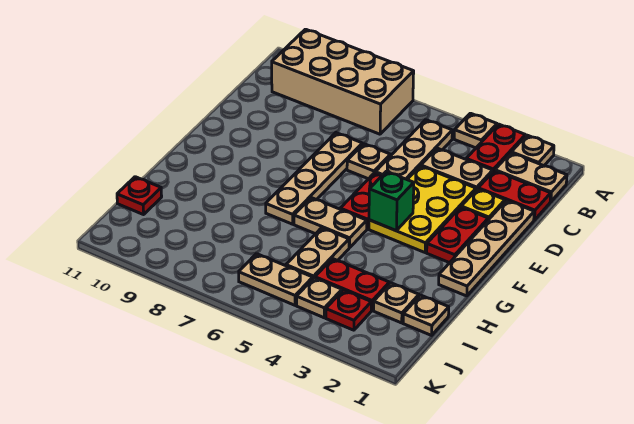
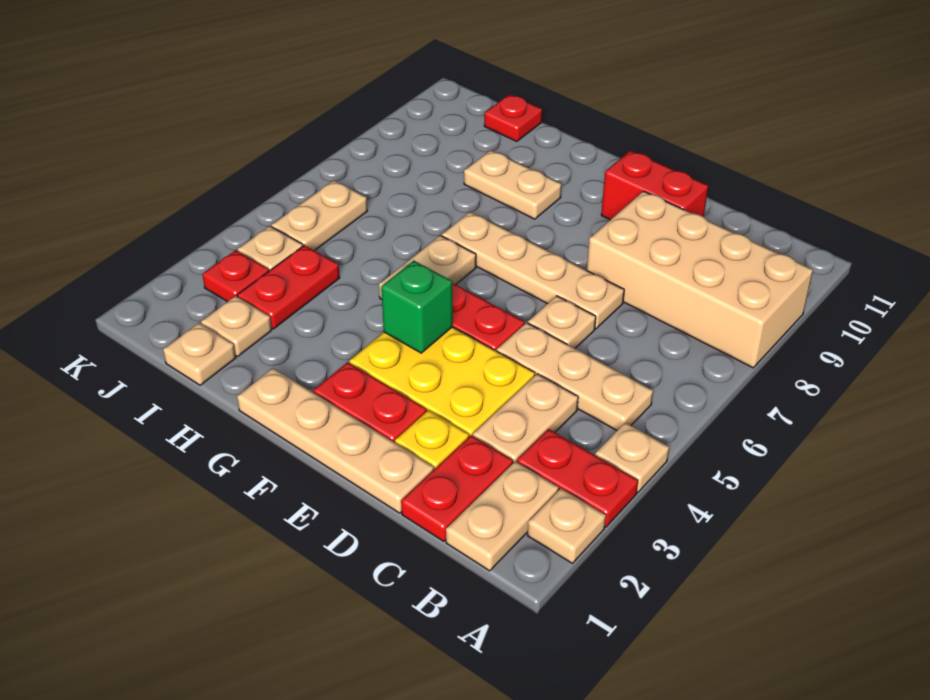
tan brick A7:B10 level 1 -> tan brick A8:D9 level 1
none -> red brick D10:E10 level 1
tan plate H5:I5 level 1 -> tan plate G9:H9 level 1

